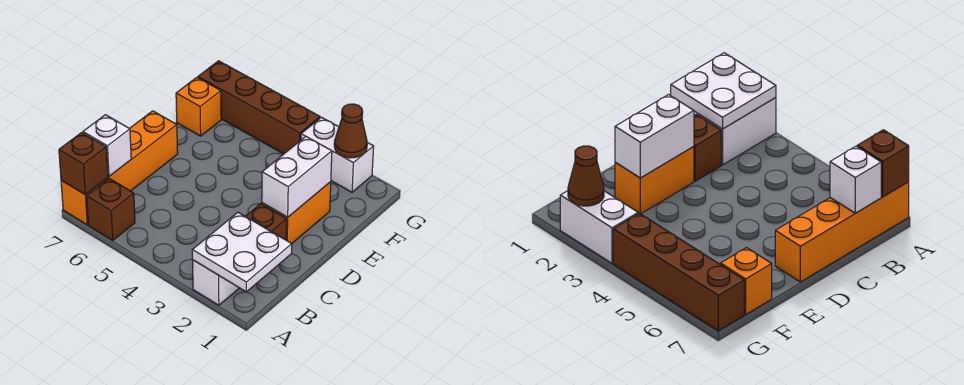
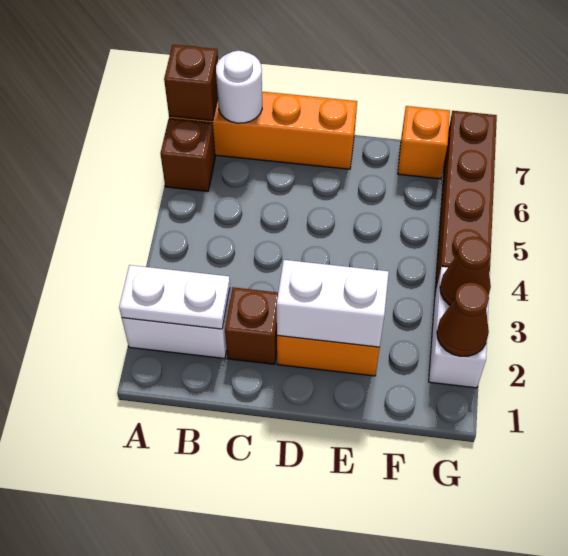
white plate A1:B2 level 2 -> white plate A2:B2 level 2
white brick B7 level 2 -> white round brick B7 level 2
none -> brown cone G3 level 2

